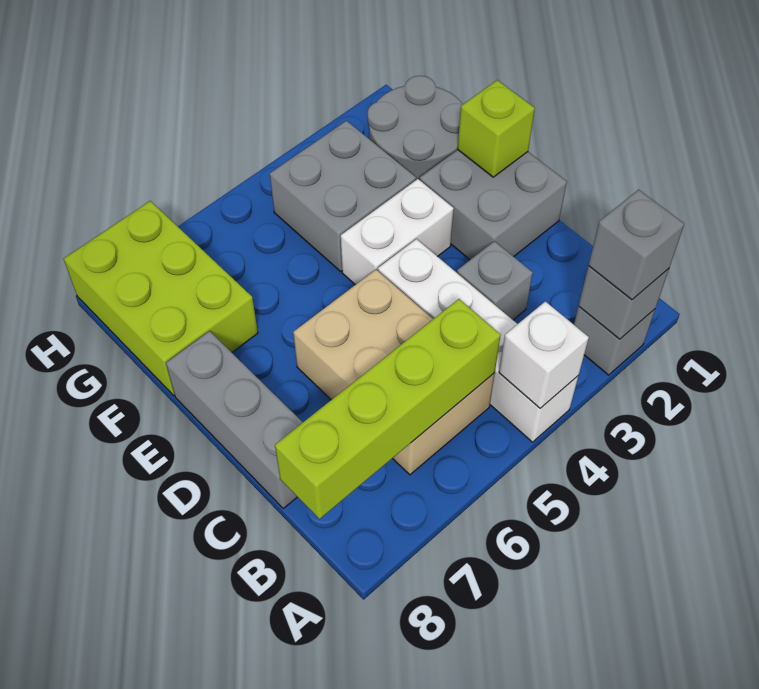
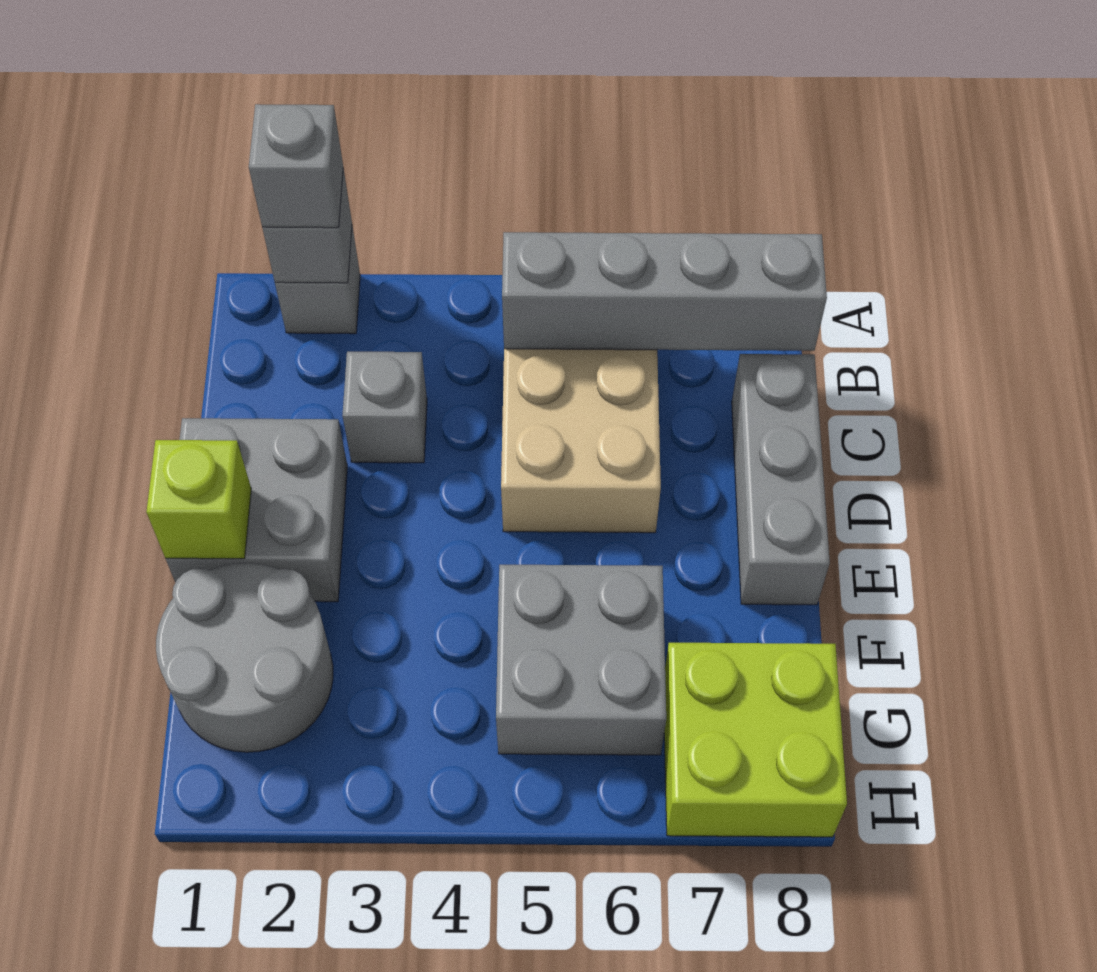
white brick A4:D4 level 1 -> none
white brick A4 level 2 -> none
lime brick B5:B8 level 2 -> grey brick B5:B8 level 2
white brick E3:E4 level 1 -> none
grey brick F3:G4 level 1 -> grey brick F5:G6 level 1
lime brick F7:H8 level 1 -> lime brick G7:H8 level 1

